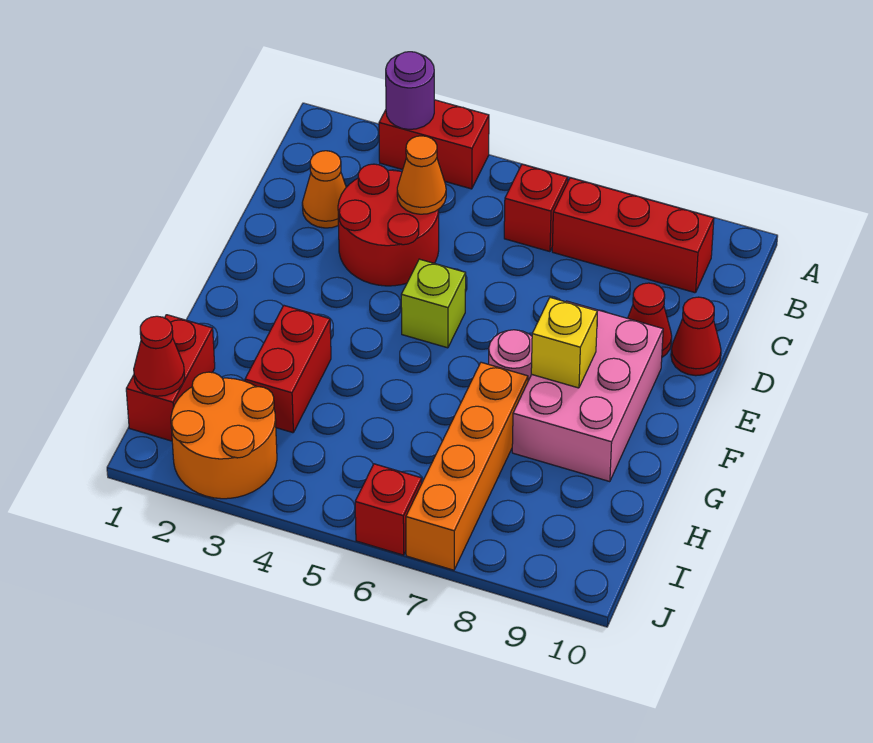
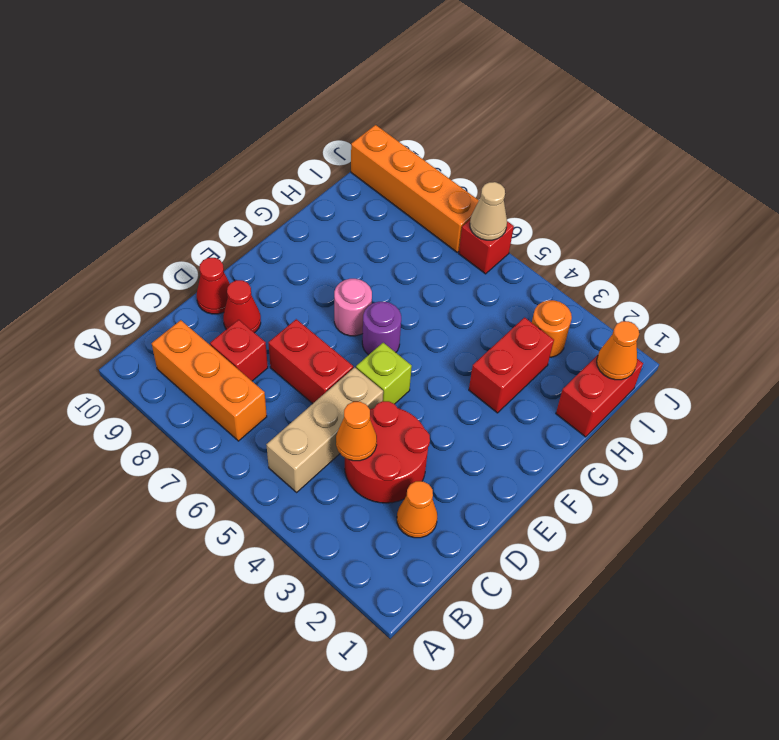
red brick A3:A4 level 1 -> red brick D6:D7 level 1
purple round brick A3 level 2 -> purple round brick F6 level 1
none -> tan brick B5:D5 level 1
red brick B6 level 1 -> red brick C8 level 1
red brick B7:B9 level 1 -> orange brick B7:B9 level 1
pink brick E8:G9 level 1 -> none
yellow brick F8 level 2 -> none
orange brick G7:J7 level 1 -> orange brick J7:J10 level 1
red cone I1 level 2 -> orange cone I1 level 2
orange round brick I2:J3 level 1 -> orange round brick I3 level 1
none -> tan cone J6 level 2

